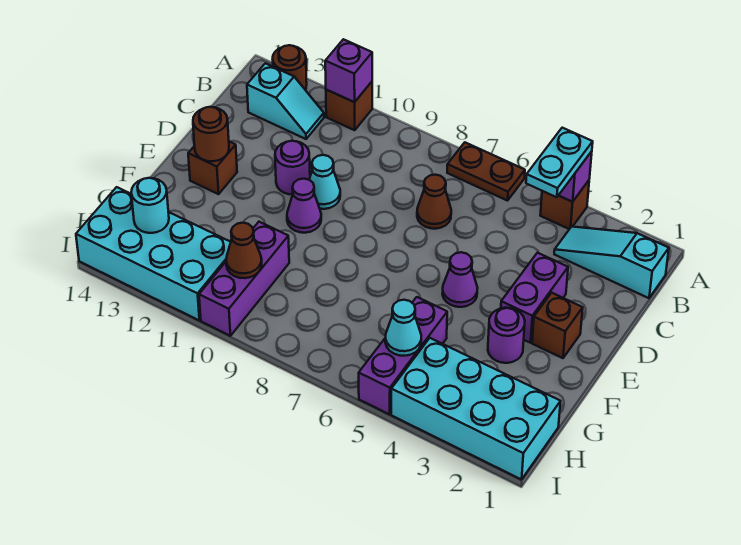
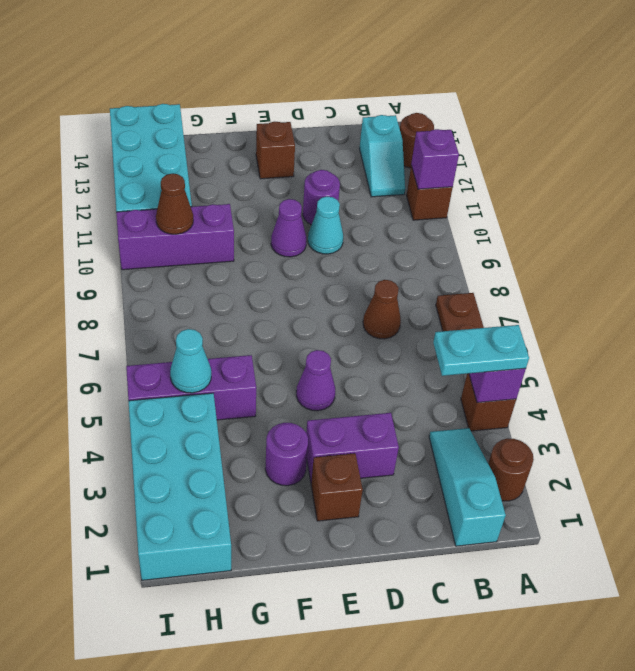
brown round brick E13 level 2 -> brown round brick A2 level 1
cyan round brick H13 level 2 -> none

